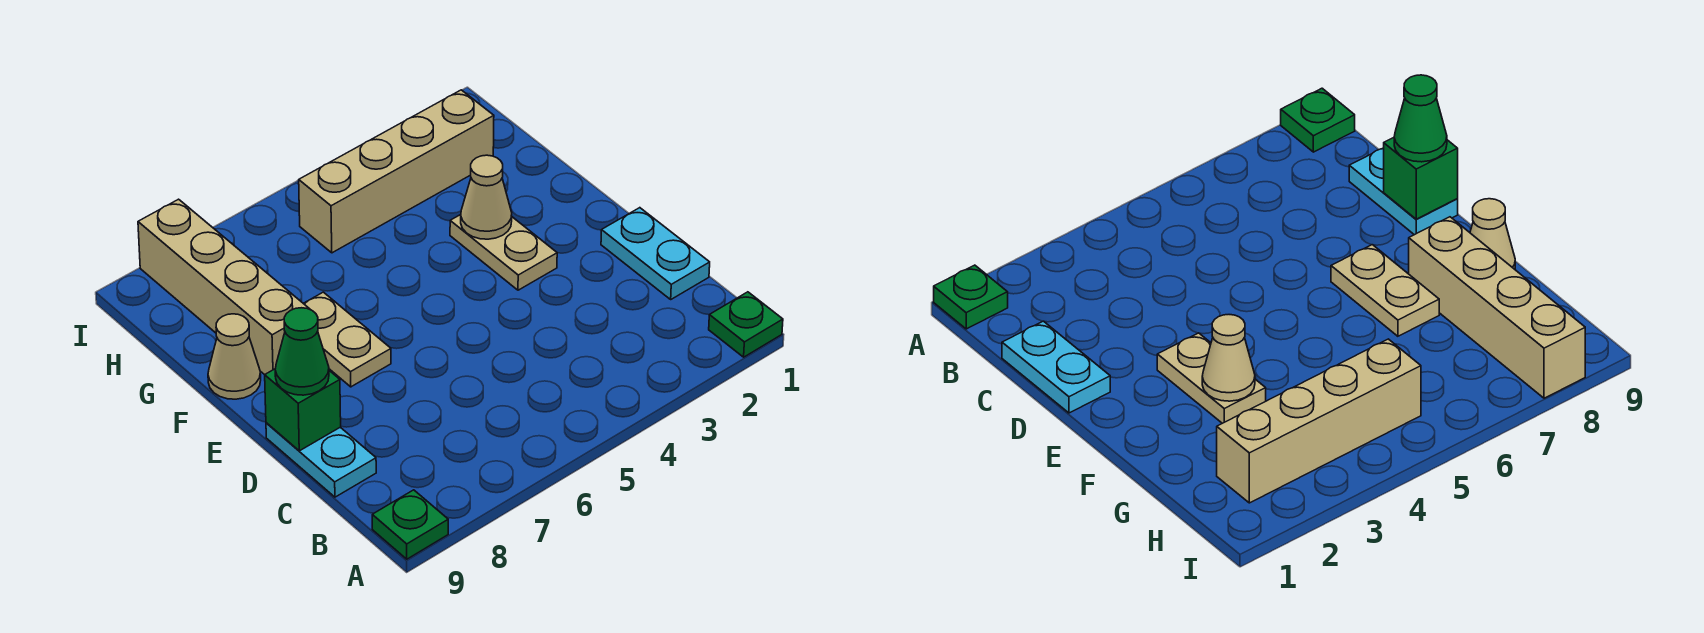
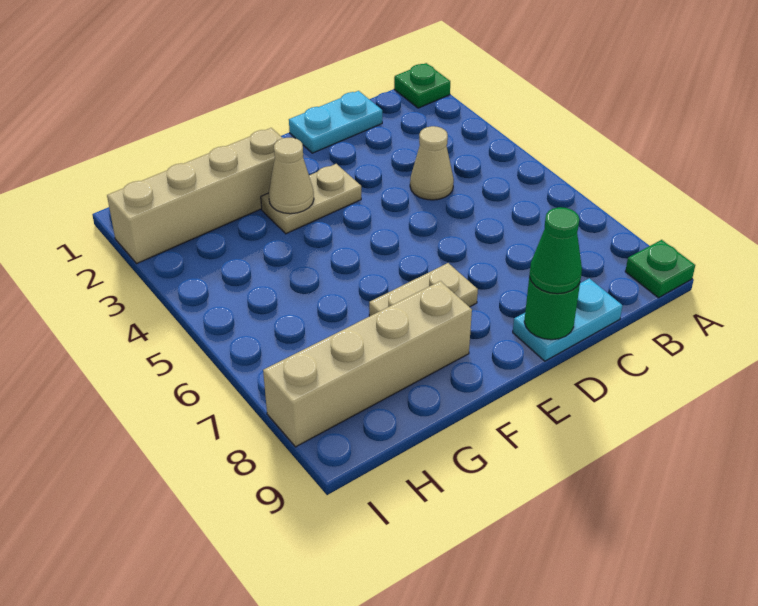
green brick D9 level 2 -> green round brick D9 level 2
tan cone F9 level 1 -> tan cone C4 level 1
tan brick H2:H5 level 1 -> tan brick F2:I2 level 1

